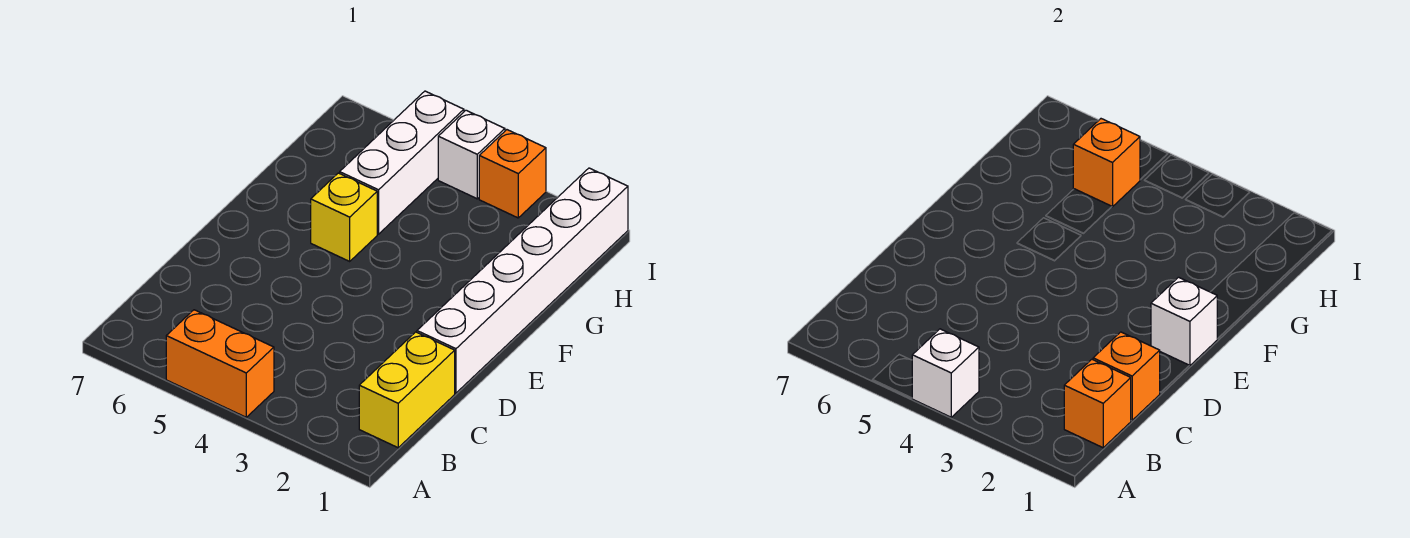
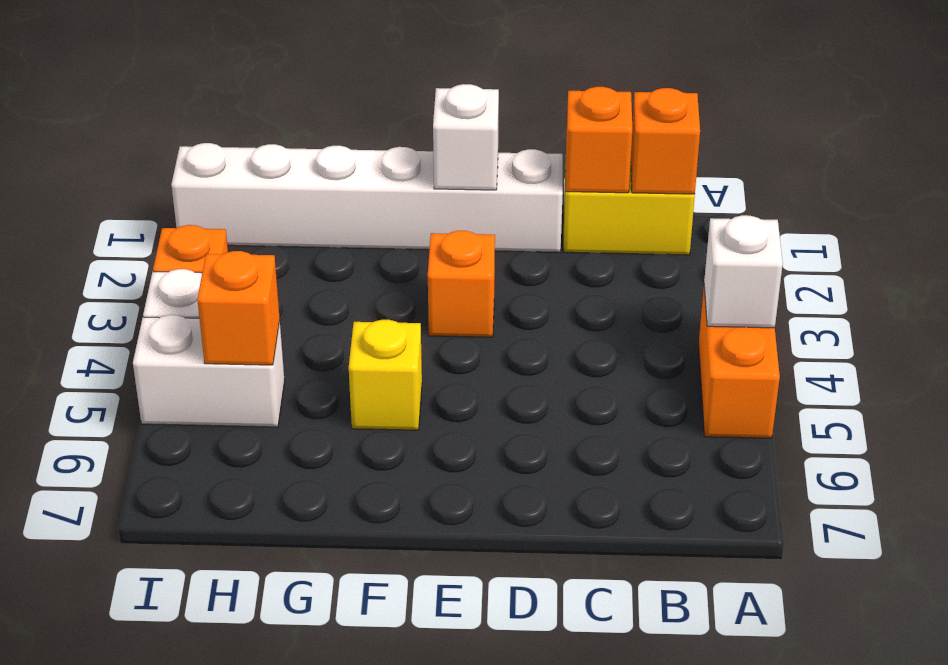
none -> orange brick E3 level 1
white brick G5:I5 level 1 -> white brick H5:I5 level 1

